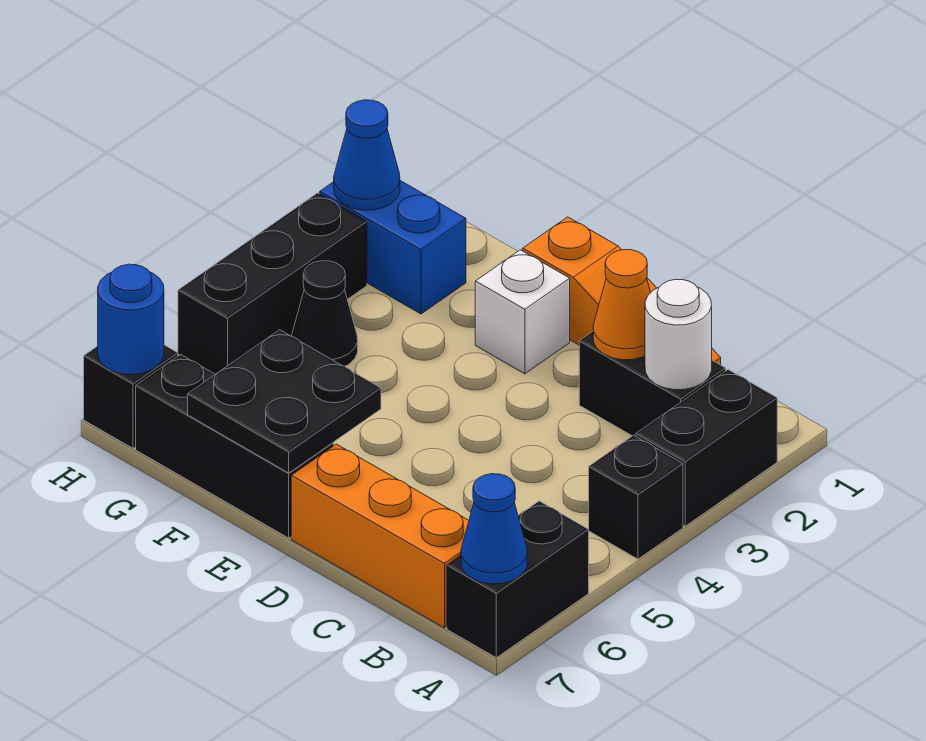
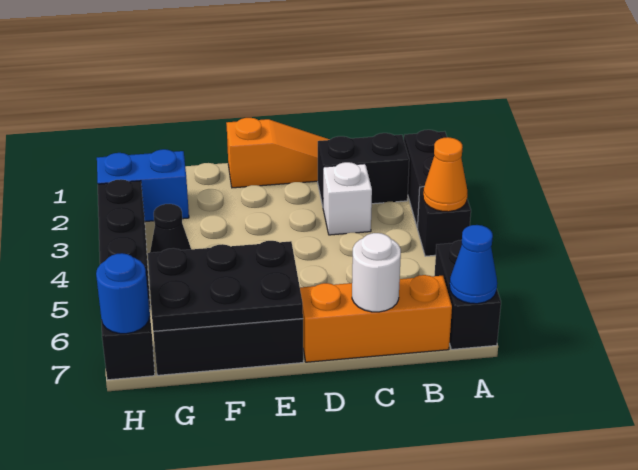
white round brick B2 level 2 -> white round brick C7 level 2
orange cone C2 level 2 -> orange cone A4 level 2
white brick E2 level 1 -> white brick C3 level 1
black plate E6:F7 level 2 -> black plate E6:G7 level 2
blue cone H2 level 2 -> none

